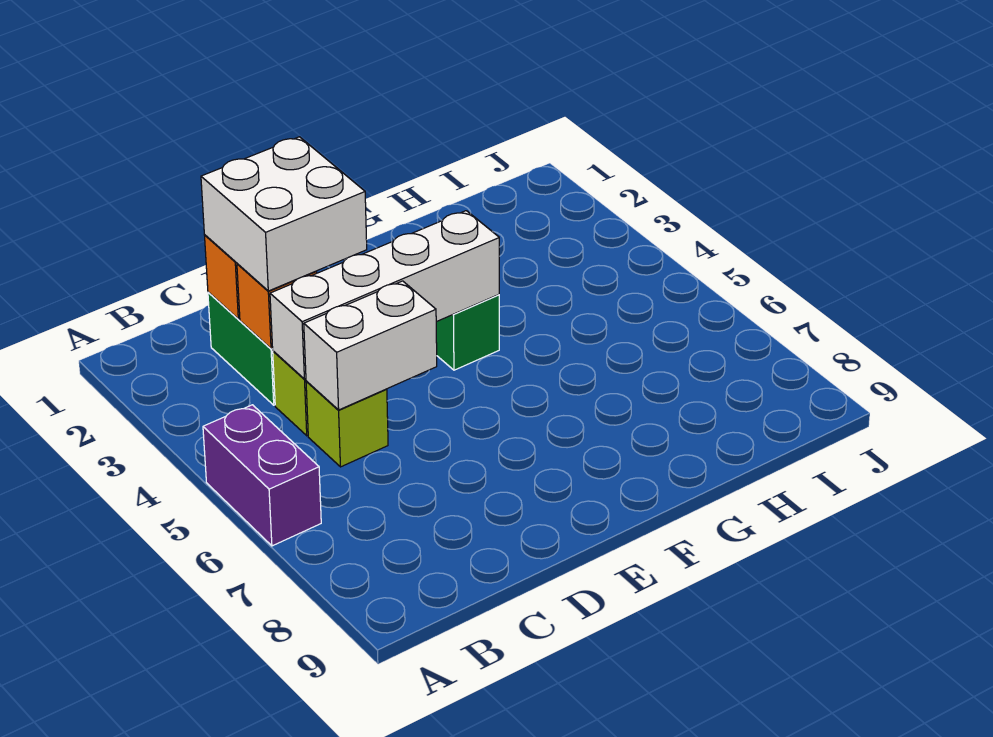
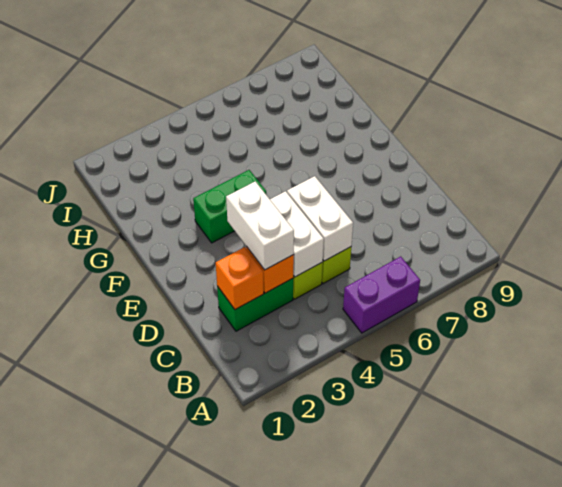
white brick C2:D3 level 3 -> white brick C3:D3 level 3
white brick C4:F4 level 2 -> white brick C4:D4 level 2

